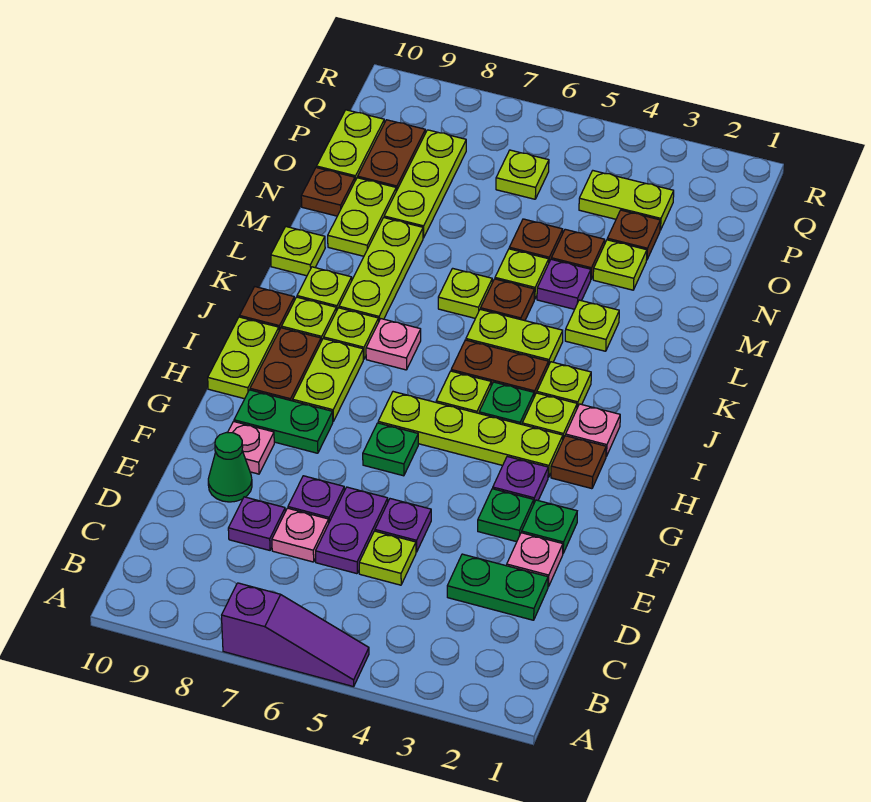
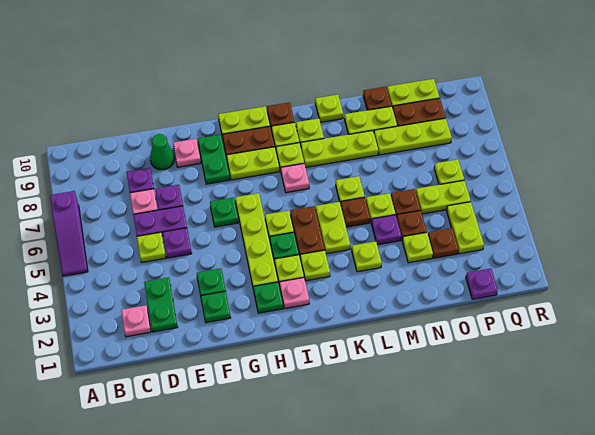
pink plate E2 level 1 -> pink plate C2 level 1
purple plate G3 level 1 -> purple plate P1 level 1
brown plate H2 level 1 -> green plate H2 level 1
none -> lime plate O5:P5 level 1

